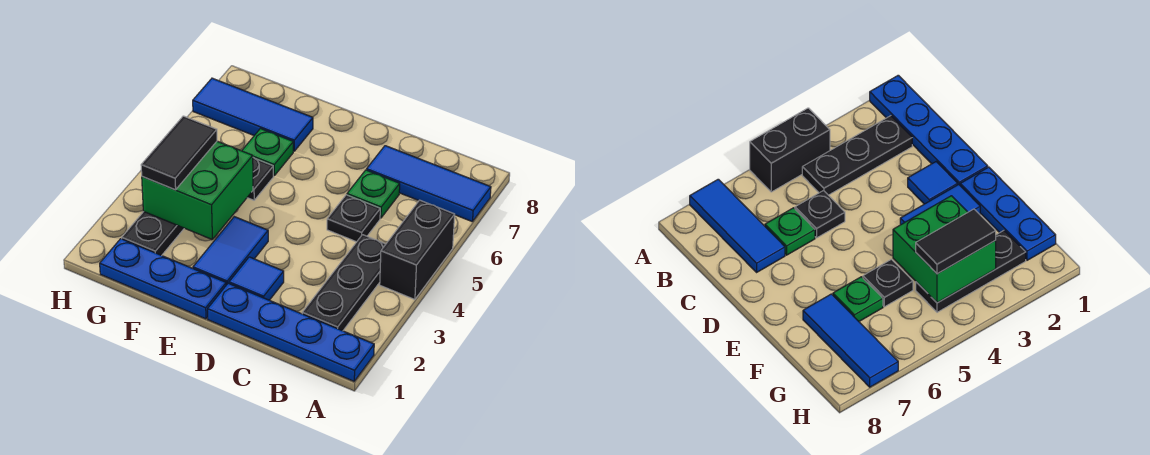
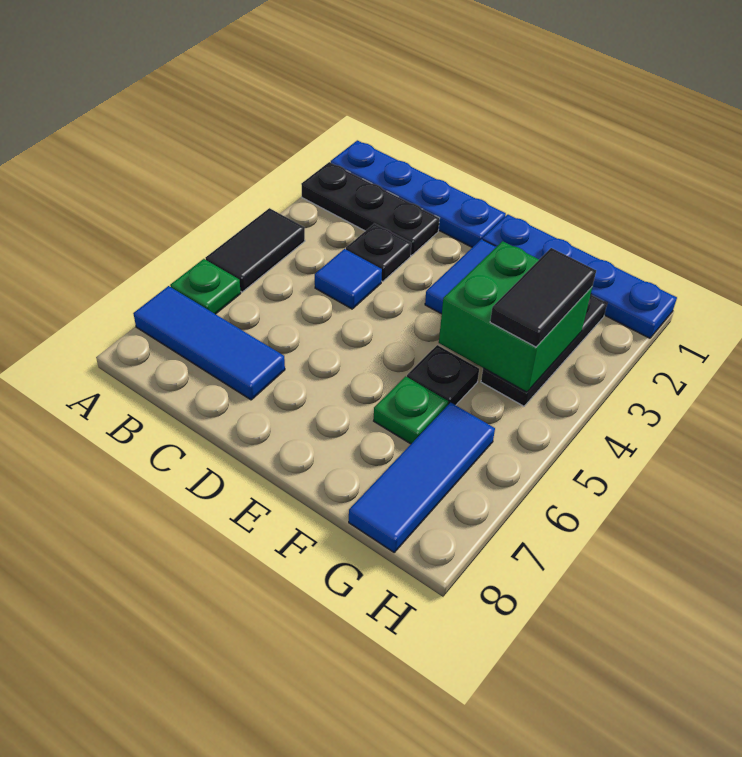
black brick A4:A5 level 1 -> black tile A4:A5 level 1
black plate B2:B4 level 1 -> black plate A2:C2 level 1
black plate C5 level 1 -> black plate C3 level 1
green plate C6 level 1 -> green plate A6 level 1
blue tile D2 level 1 -> blue tile C4 level 1
blue plate E1:G1 level 1 -> blue plate E1:H1 level 1
blue tile F7:H7 level 1 -> blue tile G6:G8 level 1

